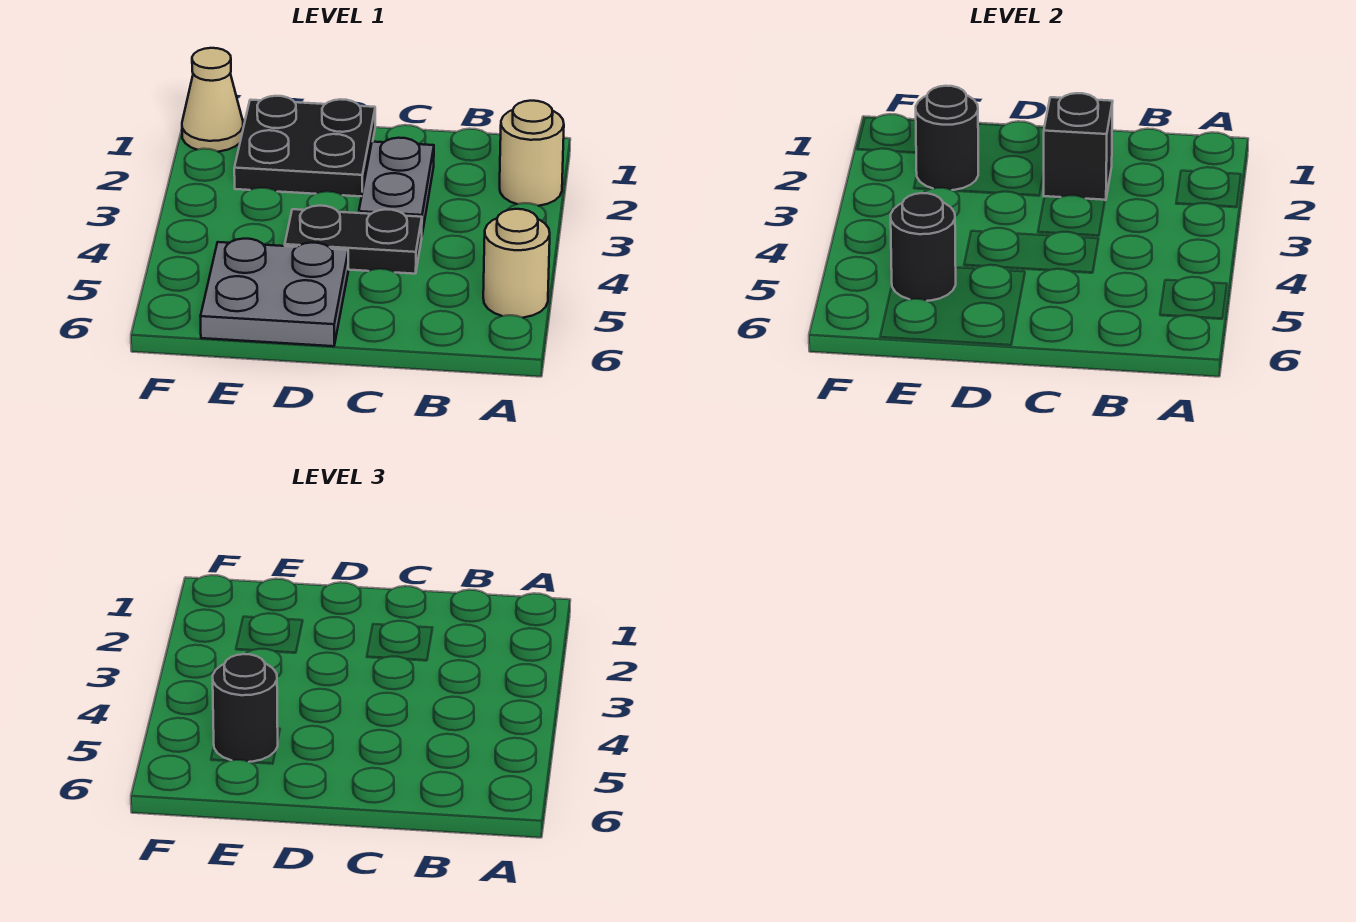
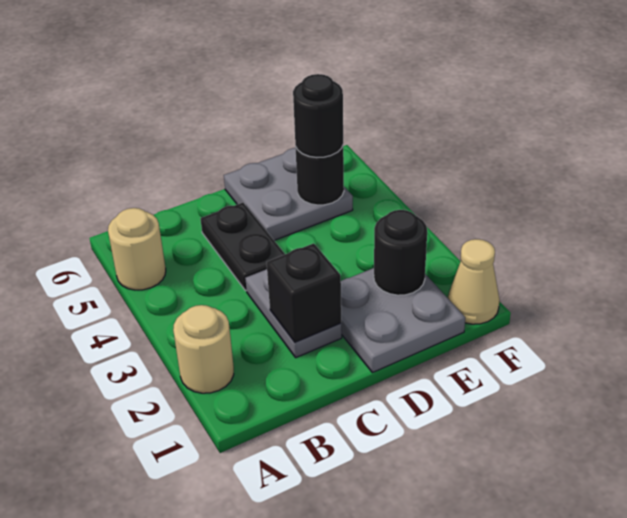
black plate C4:D4 level 1 -> black plate C4:C5 level 1
black plate D1:E2 level 1 -> grey plate D1:E2 level 1

